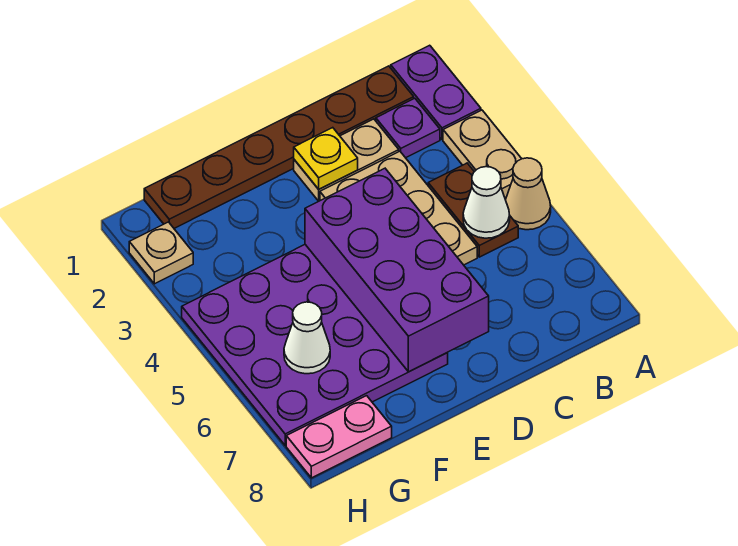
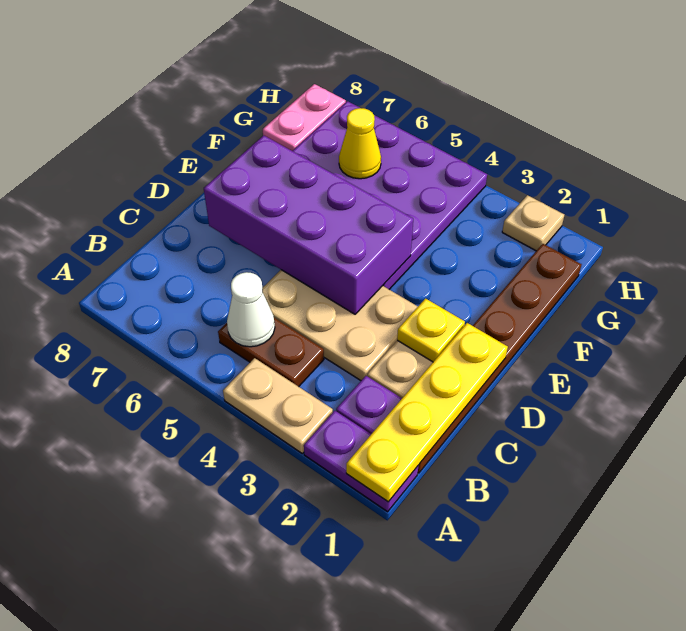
none -> yellow plate A1:D1 level 2
tan cone A5 level 1 -> none
white cone G6 level 2 -> yellow cone G6 level 2

